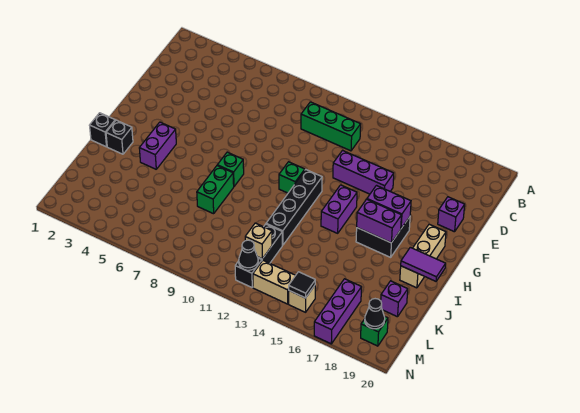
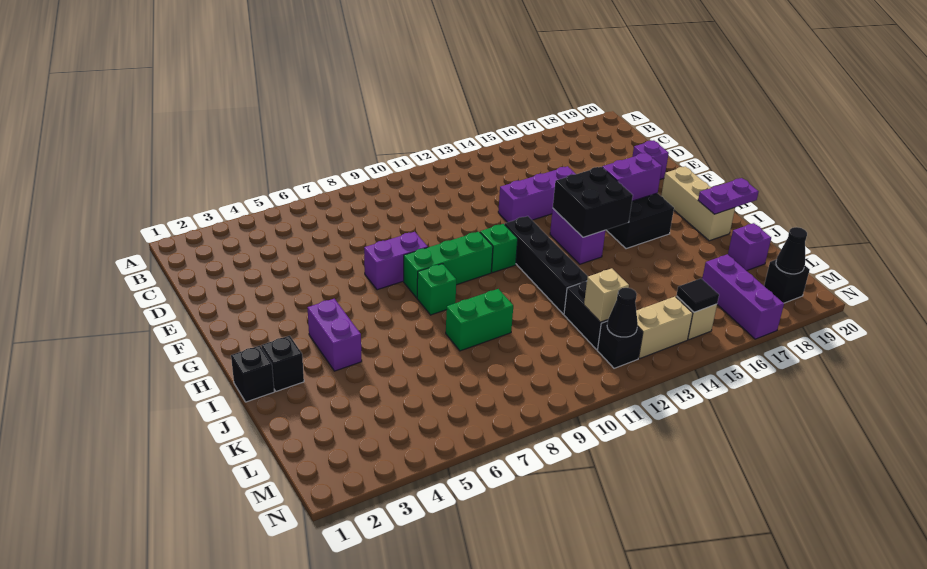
green brick C10:C12 level 1 -> green brick G8:G10 level 1
none -> black brick G14:H15 level 2
purple brick H16:H17 level 2 -> purple brick F7:F8 level 1
green brick I8:J8 level 1 -> green brick J8:J9 level 1
purple tile I19:I20 level 2 -> purple plate I19:I20 level 2
green brick M19 level 1 -> black brick M19 level 1

